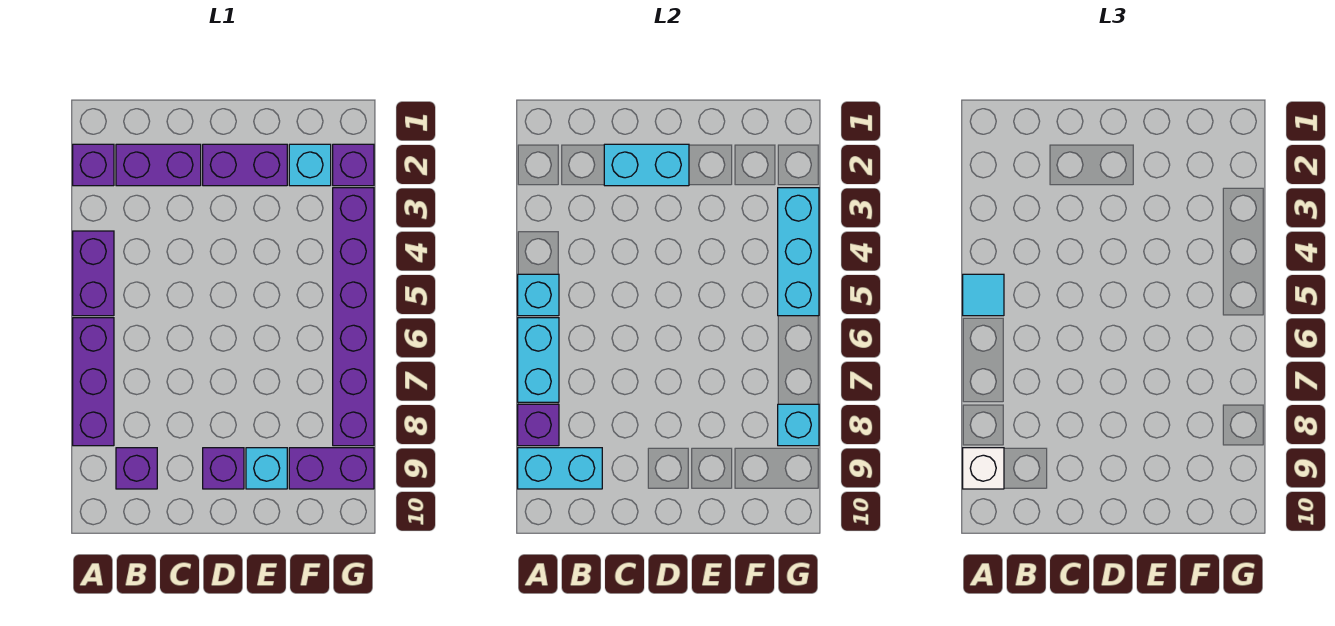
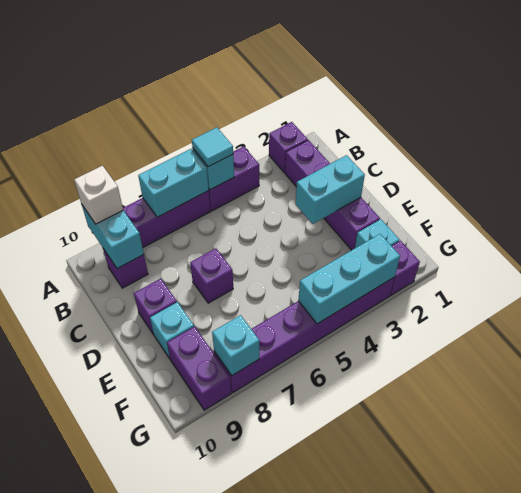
purple brick A8 level 2 -> purple brick D7 level 1
cyan brick C2:D2 level 2 -> cyan brick D2:D3 level 2

